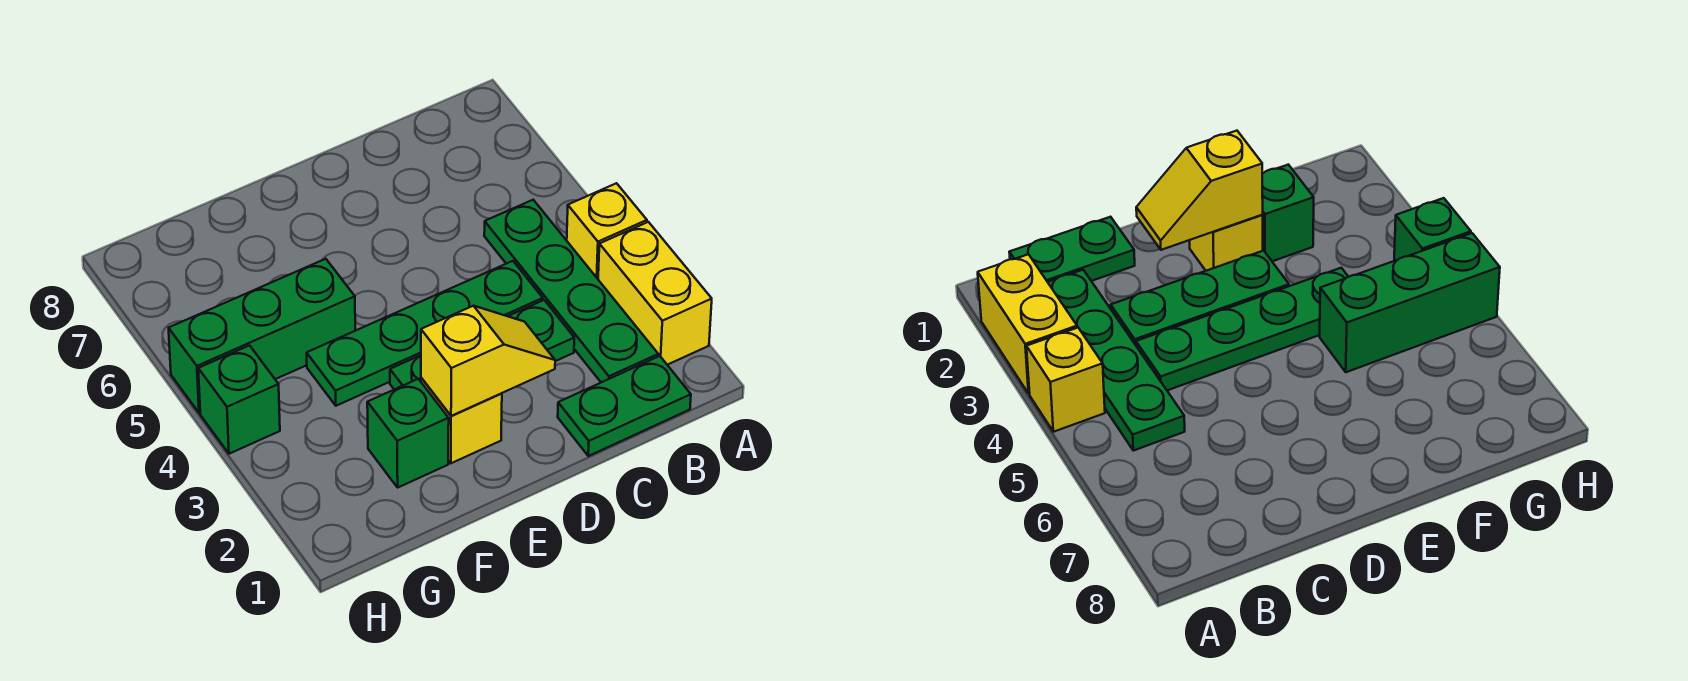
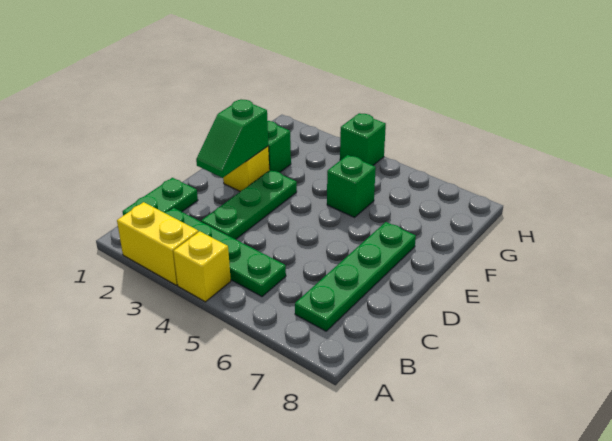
green plate C4:F4 level 1 -> green plate B7:E7 level 1
yellow slope D2:E2 level 2 top E -> green slope D2:E2 level 2 top E
green brick F5:H5 level 1 -> green brick F5 level 1

